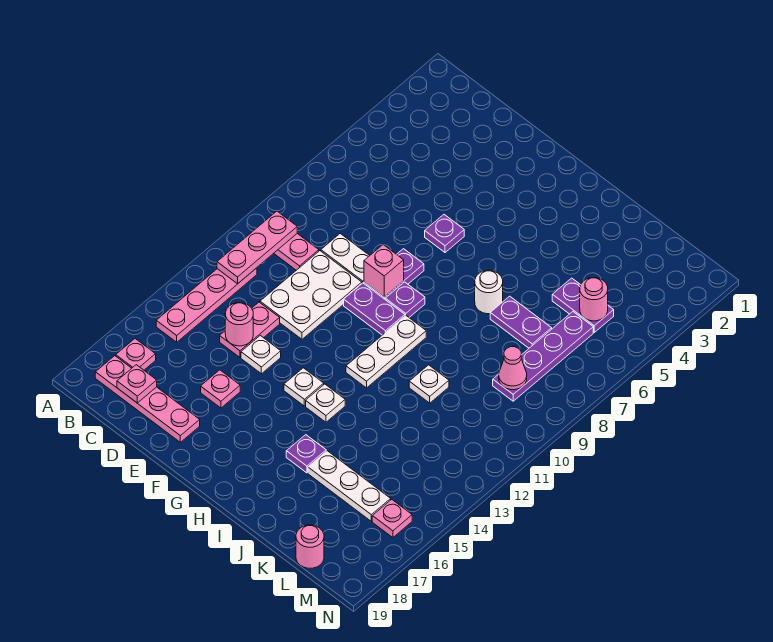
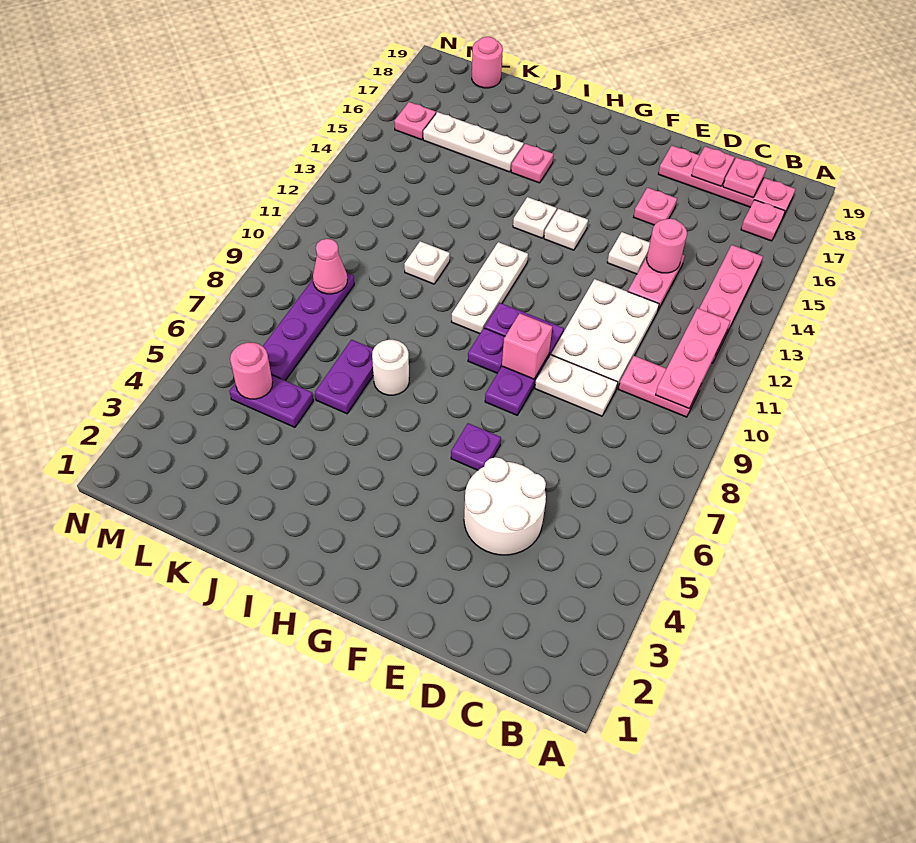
none -> white round brick D4:E5 level 1
none -> pink plate D18 level 2
purple plate I16 level 1 -> pink plate I16 level 1
purple plate J7:K7 level 1 -> purple plate J6:J7 level 1

